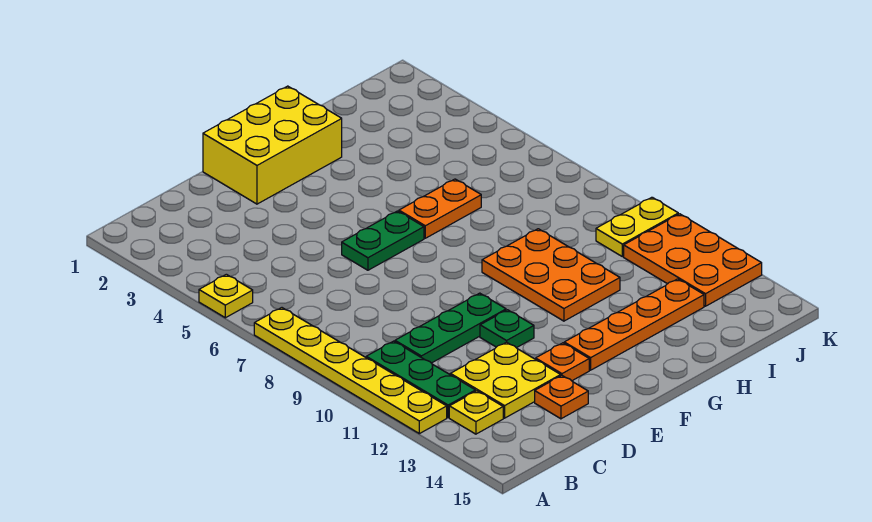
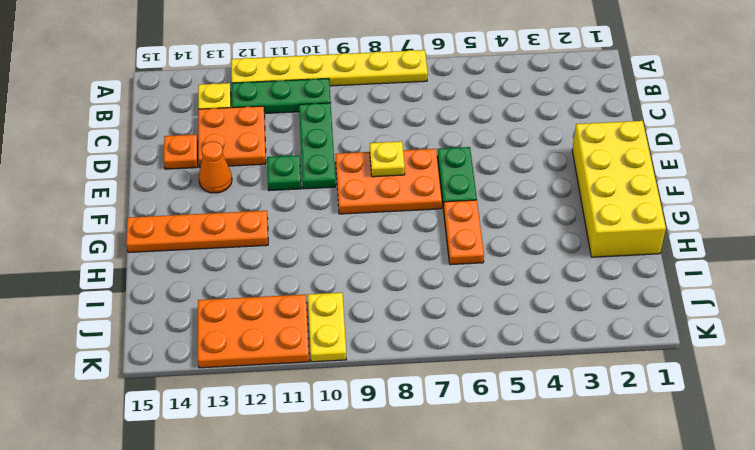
yellow plate A5 level 1 -> yellow plate E8 level 2
yellow plate C12:D13 level 1 -> orange plate C12:D13 level 1
yellow brick E1:G2 level 1 -> yellow brick E1:H2 level 1
orange plate E13 level 1 -> orange cone E13 level 1
orange plate F13:I13 level 1 -> orange plate G12:G15 level 1
orange plate G9:H11 level 1 -> orange plate E7:F9 level 1

